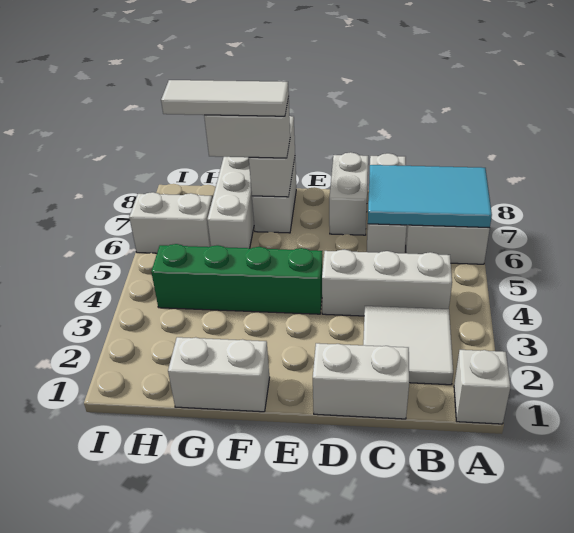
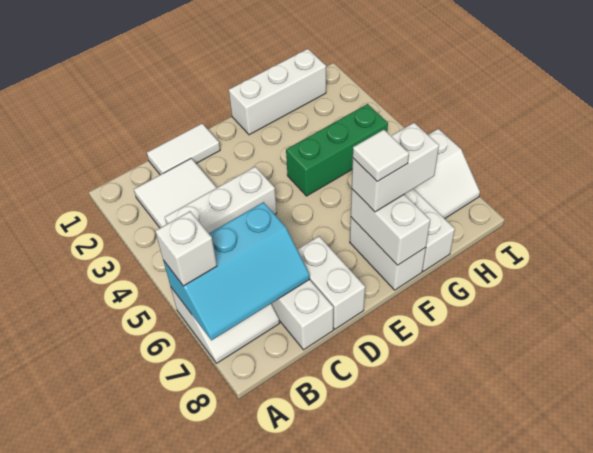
white brick A1 level 1 -> white brick A6 level 3
cyan tile A6:C7 level 2 -> cyan slope A6:C7 level 2 top 6
white brick C1:D1 level 1 -> white tile C1:D1 level 1
green brick E4:H4 level 1 -> green brick F4:H4 level 1
white brick F1:G1 level 1 -> white brick F1:H1 level 1
white tile F7:H7 level 4 -> white tile F7 level 4

